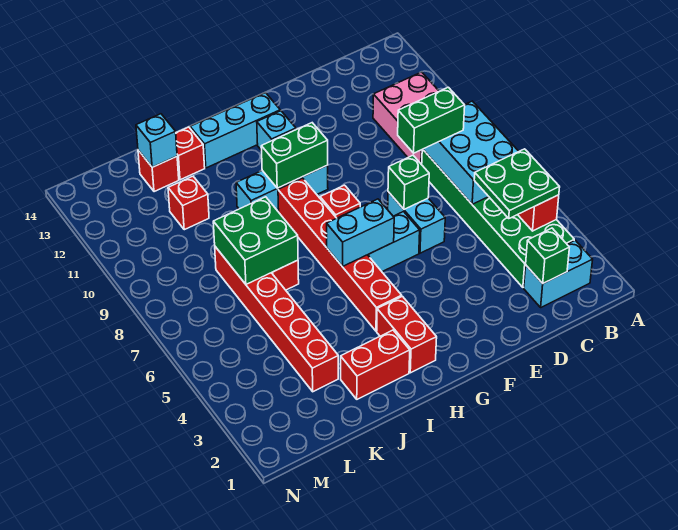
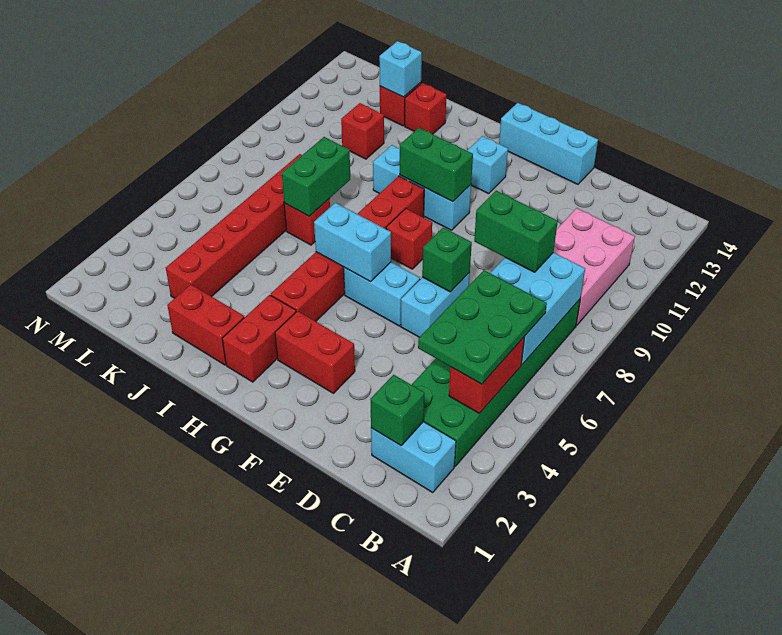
green plate B4:C5 level 3 -> green plate B4:C6 level 3
none -> red brick F3:G3 level 1
cyan brick G13:I13 level 1 -> cyan brick E14:G14 level 1
green brick J7:K8 level 2 -> green brick J7:J8 level 2

